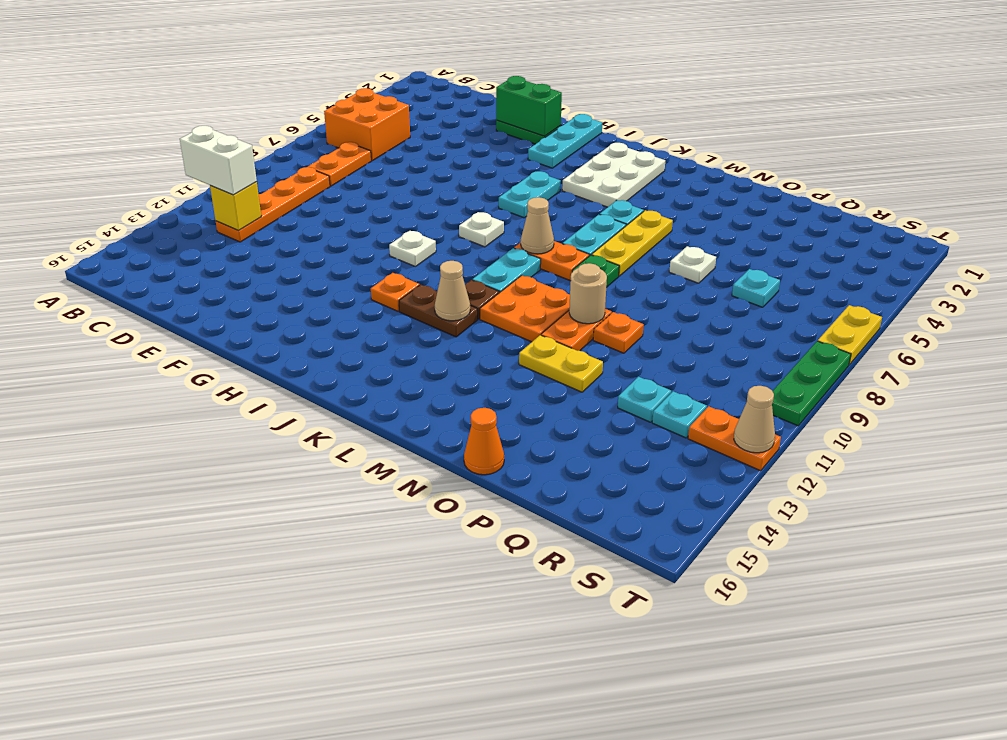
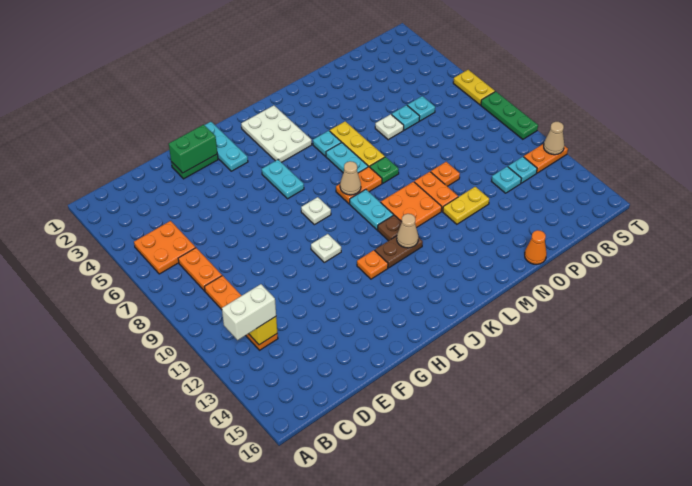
orange brick B5:C6 level 1 -> orange plate B5:C6 level 1
tan round brick N10 level 2 -> none
none -> cyan plate P6 level 1

